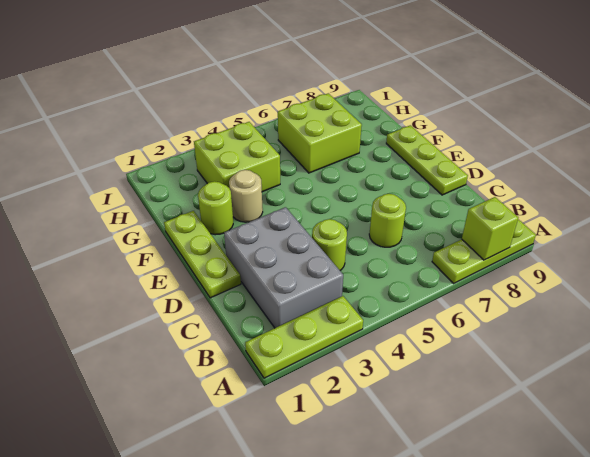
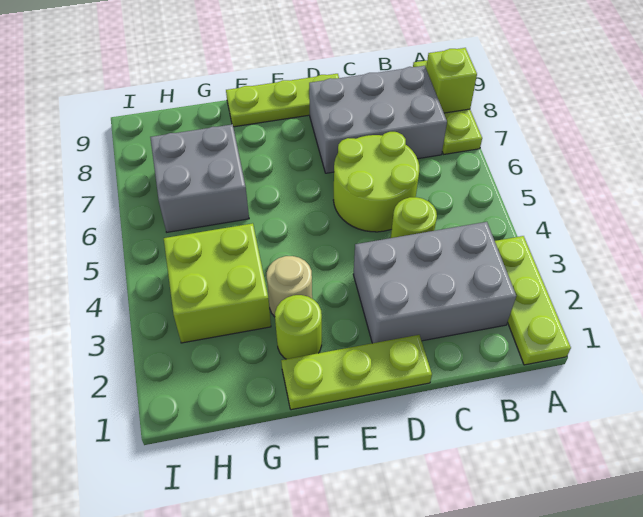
none -> grey brick B7:D8 level 1
lime round brick C6 level 1 -> lime round brick C5:D6 level 1
lime brick G6:H7 level 1 -> grey brick G6:H7 level 1

